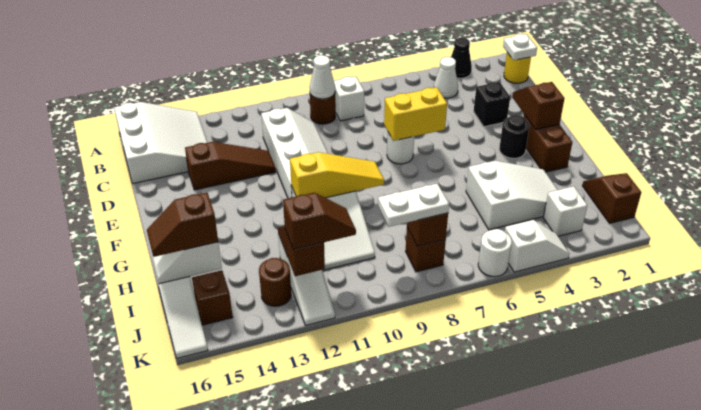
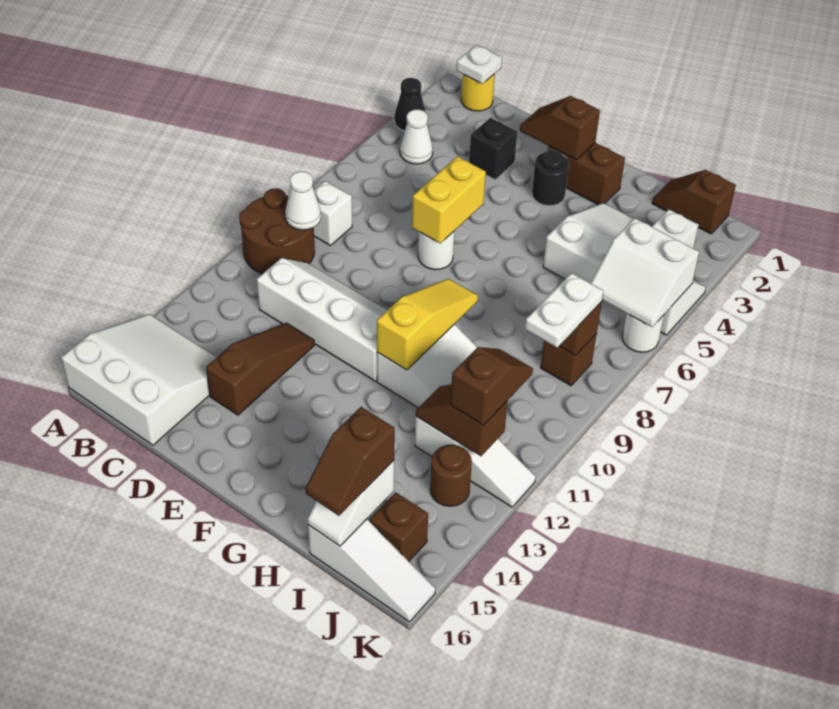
brown round brick B9 level 1 -> brown round brick A9:B10 level 1
none -> white slope J5:K6 level 2 top 5

